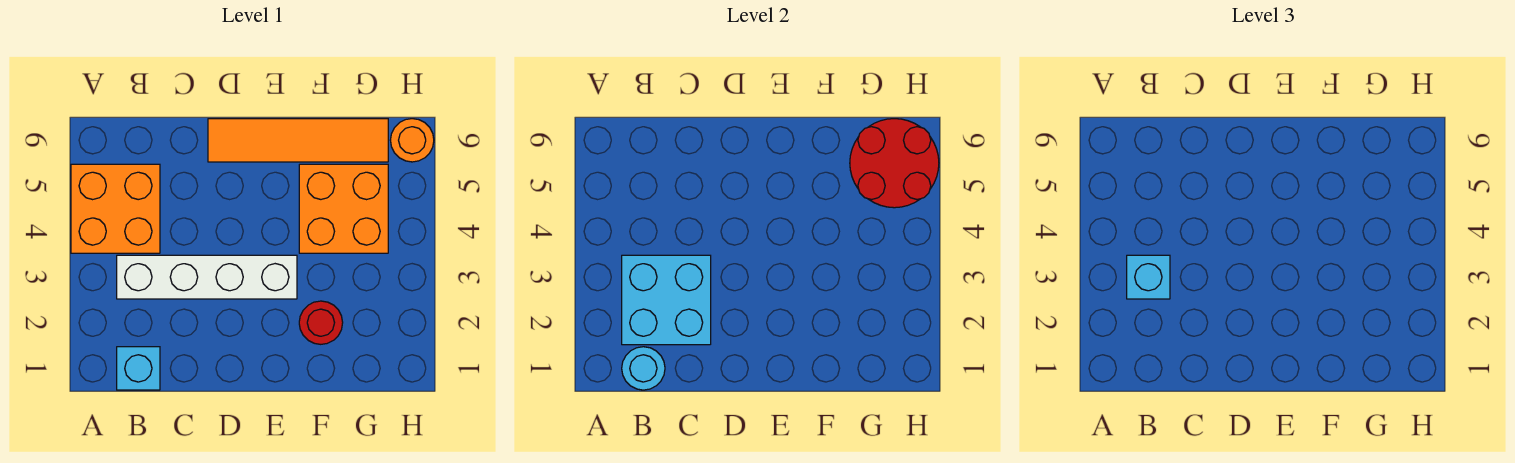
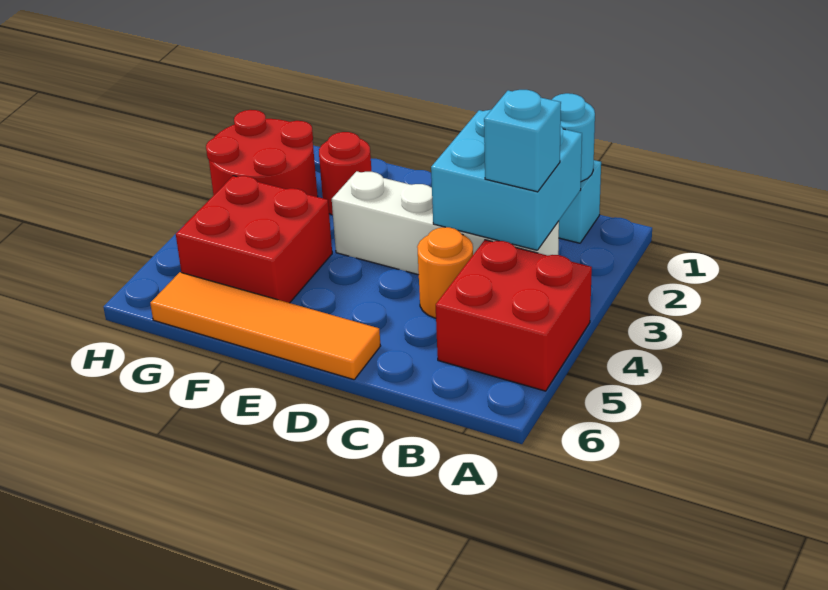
orange brick A4:B5 level 1 -> red brick A4:B5 level 1
orange brick F4:G5 level 1 -> red brick F4:G5 level 1
red round brick G5:H6 level 2 -> red round brick G2:H3 level 1
orange round brick H6 level 1 -> orange round brick C4 level 1

